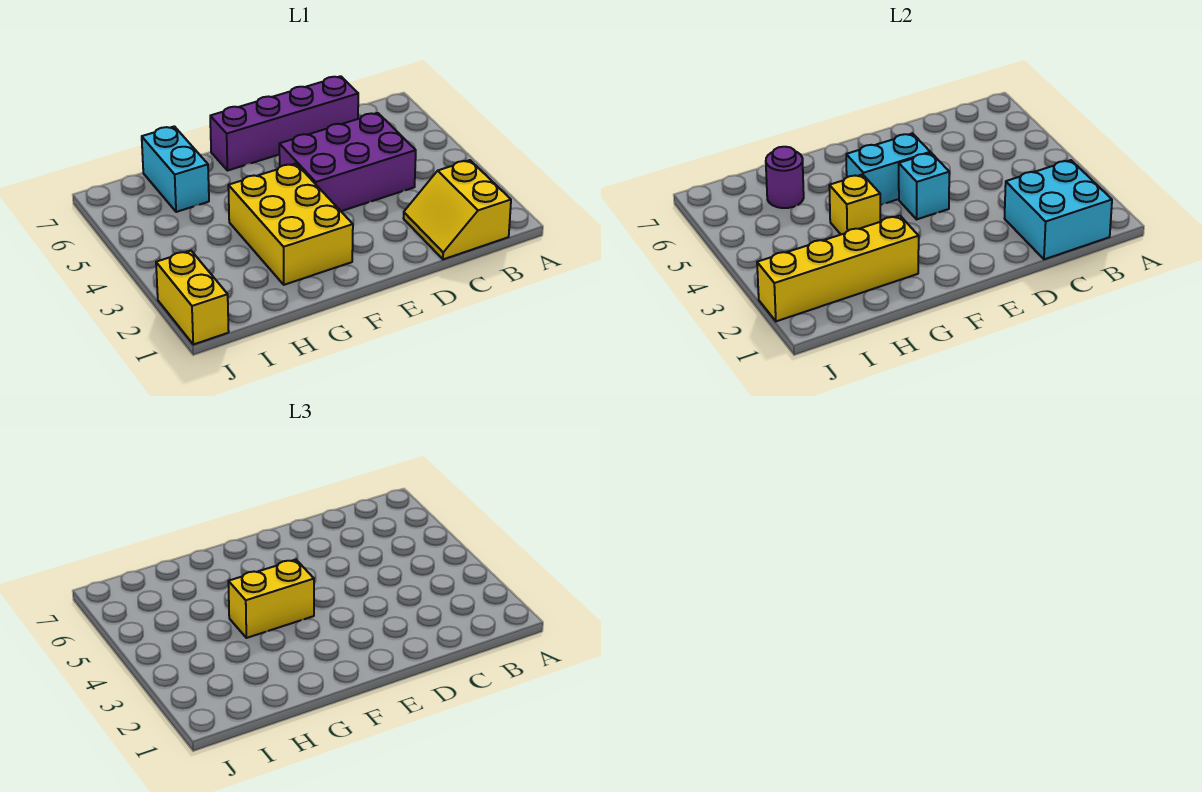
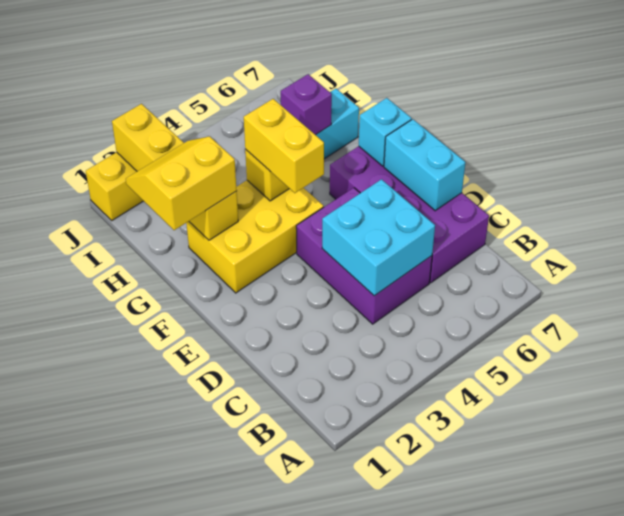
yellow slope B1:C2 level 1 top B -> yellow slope G1:H2 level 3 top G
cyan brick B1:C2 level 2 -> cyan brick C4:D5 level 2
purple brick C7:F7 level 1 -> purple brick C6:F7 level 1
cyan brick E4 level 2 -> cyan brick F7 level 2
cyan brick E5:F5 level 2 -> cyan brick D7:E7 level 2
purple round brick H6 level 2 -> purple brick H6 level 2

